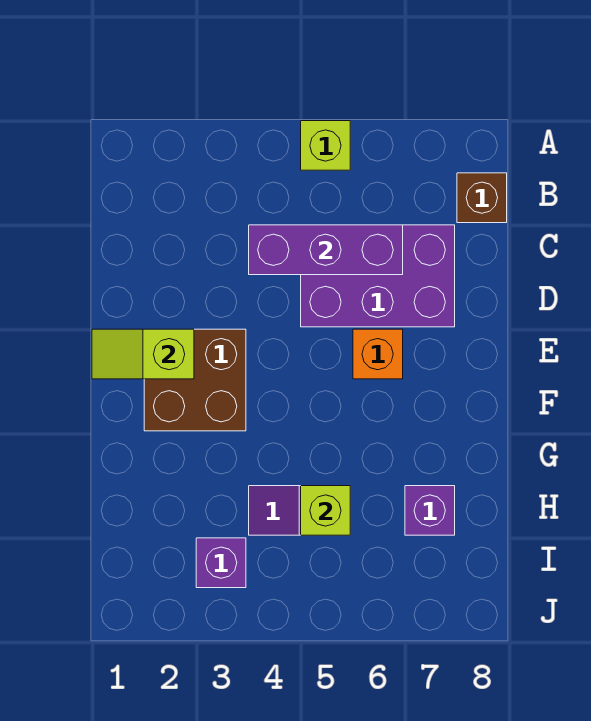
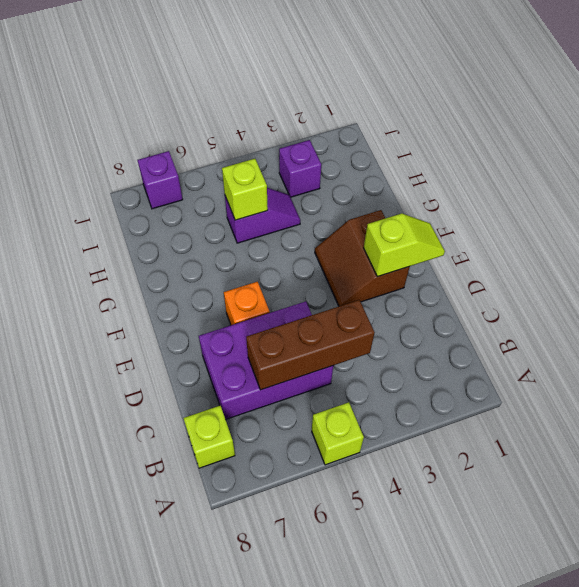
brown brick B8 level 1 -> lime brick B8 level 1
purple brick C4:C6 level 2 -> brown brick C4:C6 level 2
brown brick E2:F3 level 1 -> brown slope E2:F3 level 1 top 2
purple brick H7 level 1 -> purple brick J7 level 1

